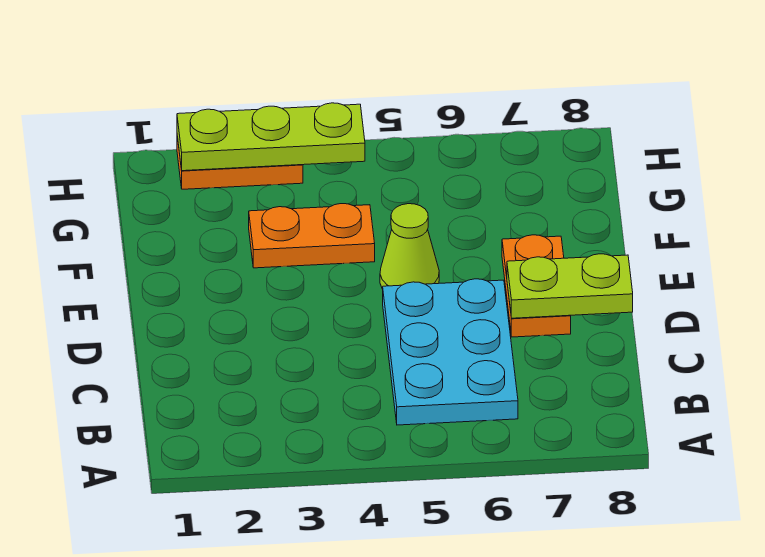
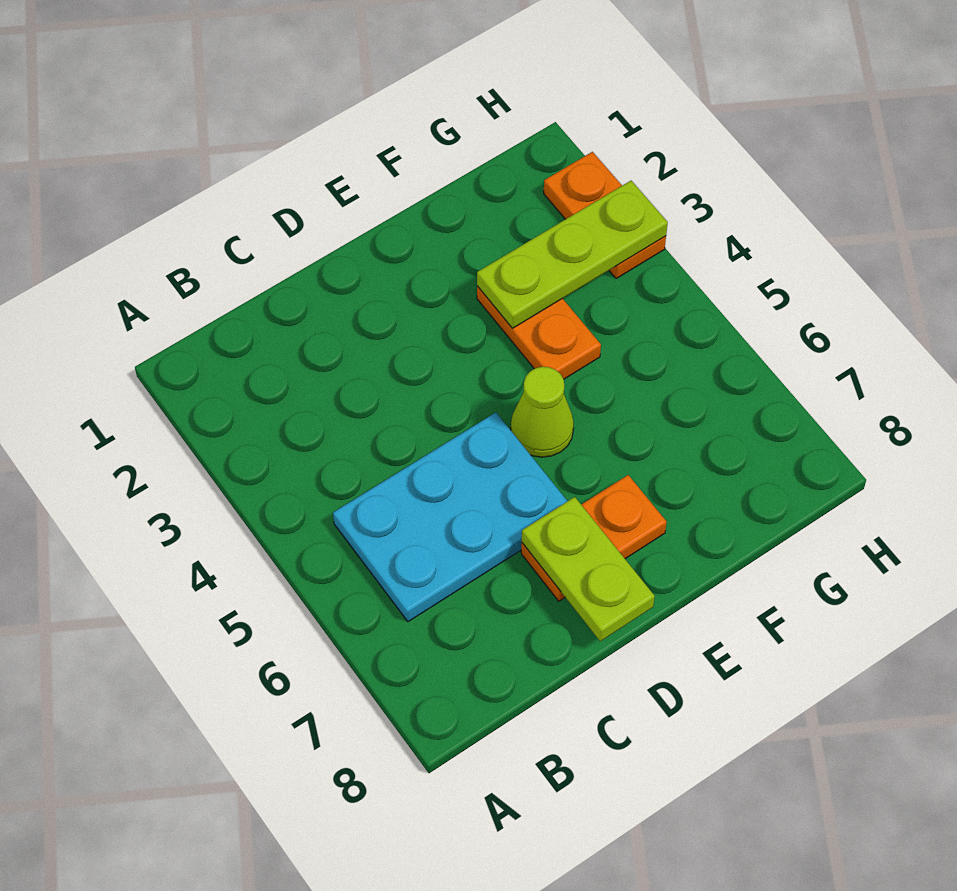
lime plate H2:H4 level 2 -> lime plate F3:H3 level 2

